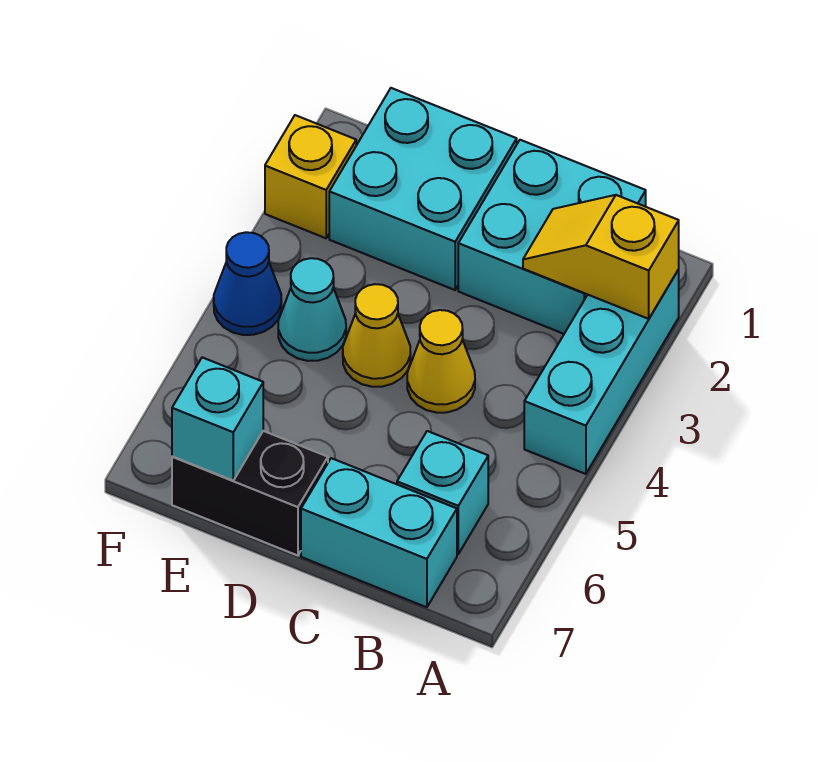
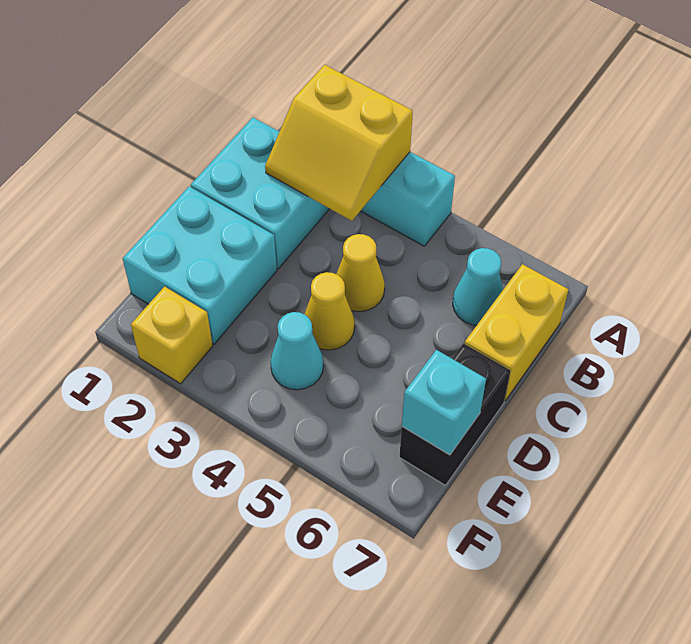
yellow slope A2:B2 level 2 top A -> yellow slope A2:B3 level 2 top A
cyan brick B6 level 1 -> cyan cone B6 level 1
cyan brick B7:C7 level 1 -> yellow brick B7:C7 level 1
blue cone F4 level 1 -> none

